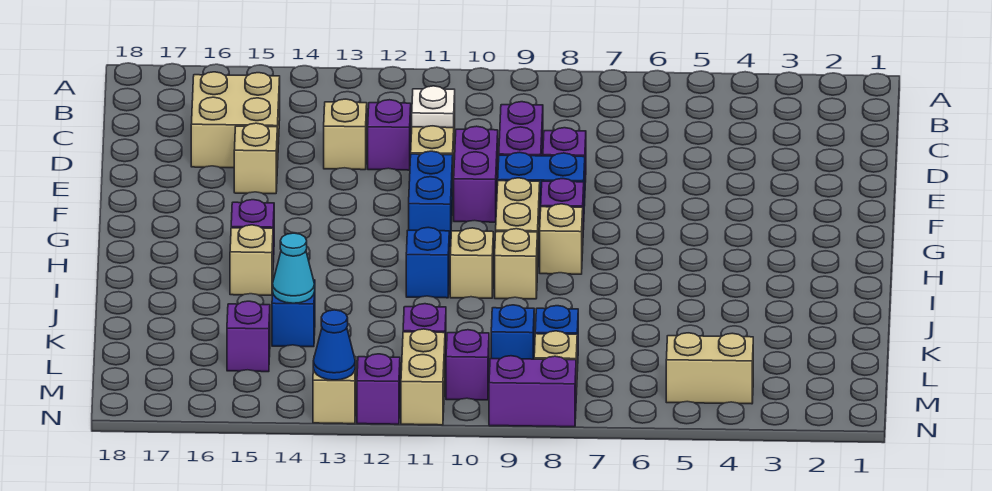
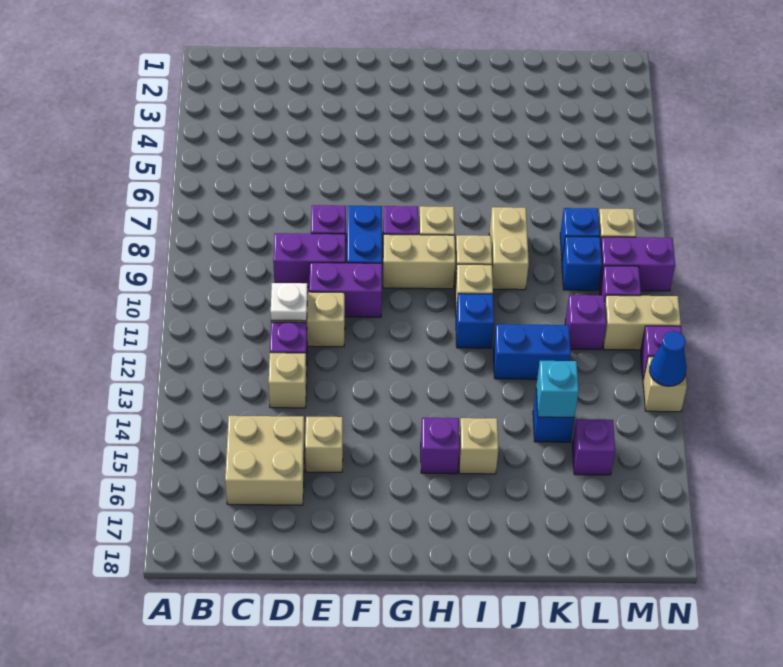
blue brick F11:G11 level 1 -> blue brick J12:K12 level 1
cyan cone K14 level 2 -> cyan brick K14 level 2
tan brick M4:M5 level 1 -> tan brick J8:J9 level 1
purple brick N8:N9 level 1 -> purple brick M9:N9 level 1

